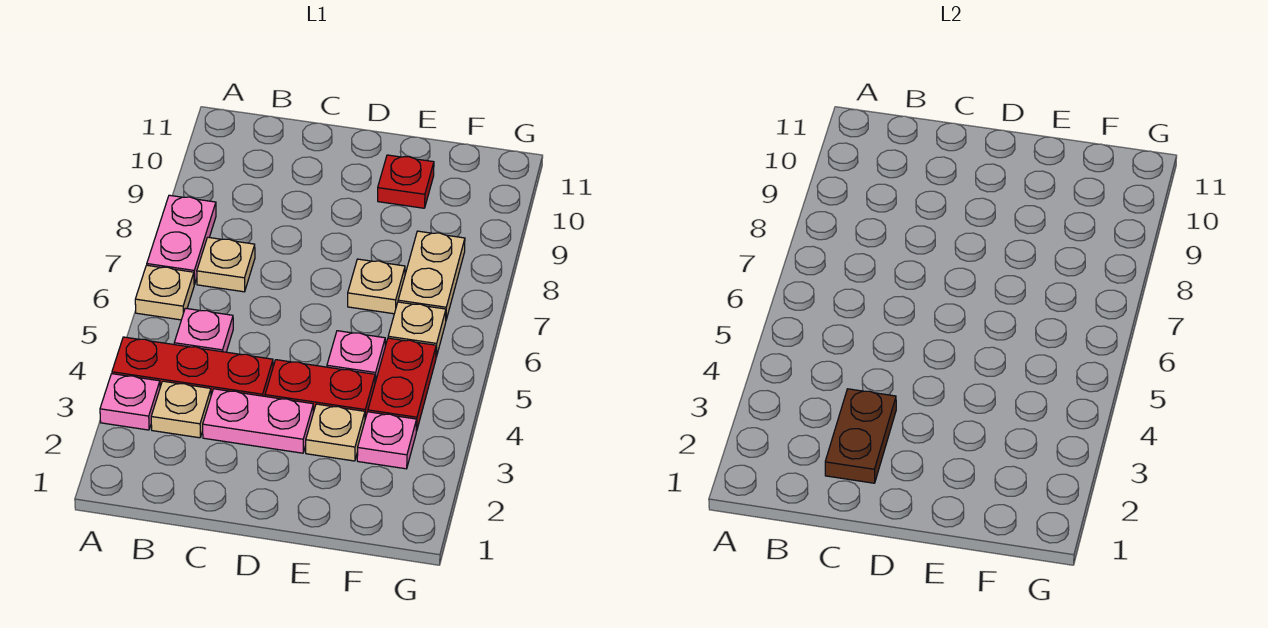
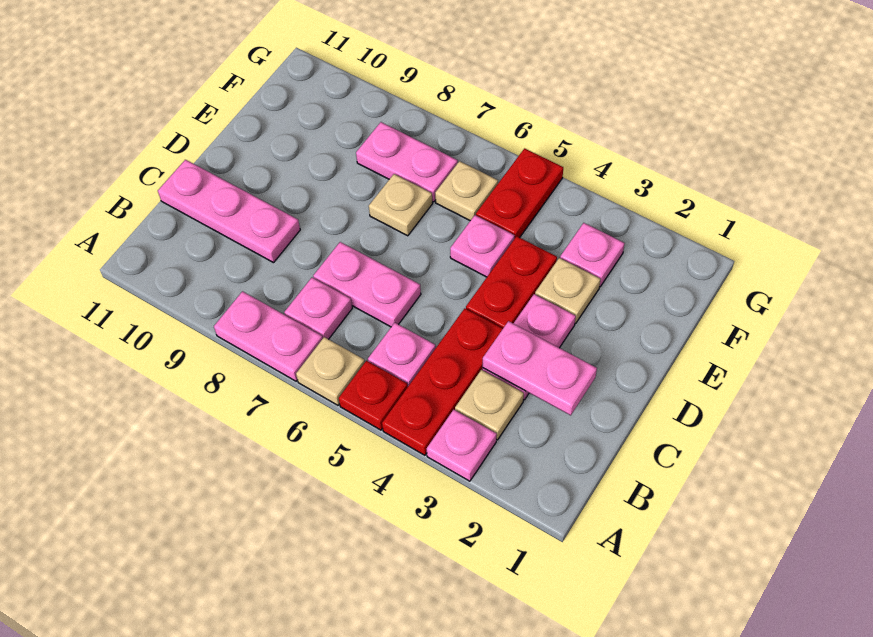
tan plate B7 level 1 -> pink plate B7 level 1
brown plate C2:C3 level 2 -> pink plate C2:C3 level 2
none -> pink plate C6:C7 level 1
none -> pink plate C9:C11 level 1
red plate E10 level 1 -> red plate A5 level 1
red plate F4:F5 level 1 -> red plate F5:G5 level 1
tan plate F7:F8 level 1 -> pink plate F7:F8 level 1

